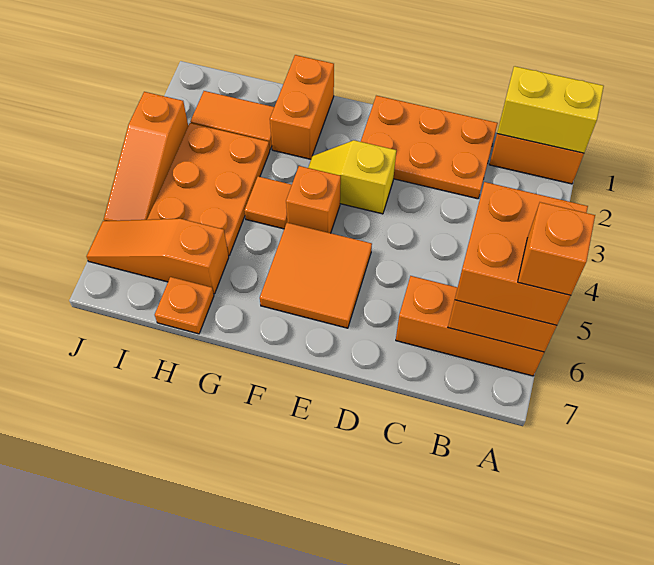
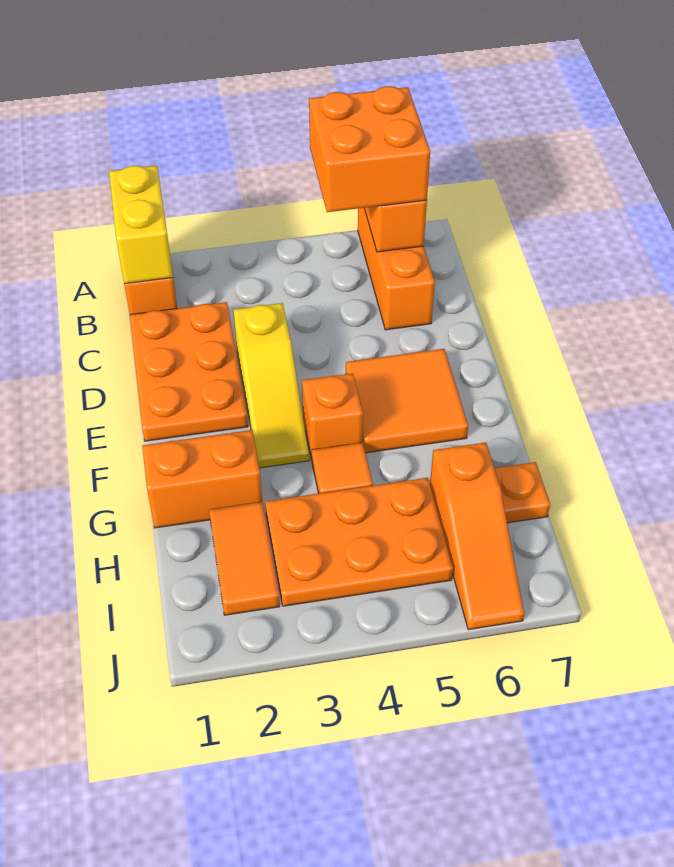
orange brick A6 level 4 -> none
yellow slope E3:F3 level 1 top E -> yellow slope D3:F3 level 1 top D
orange slope J3:J5 level 1 top 3 -> none

